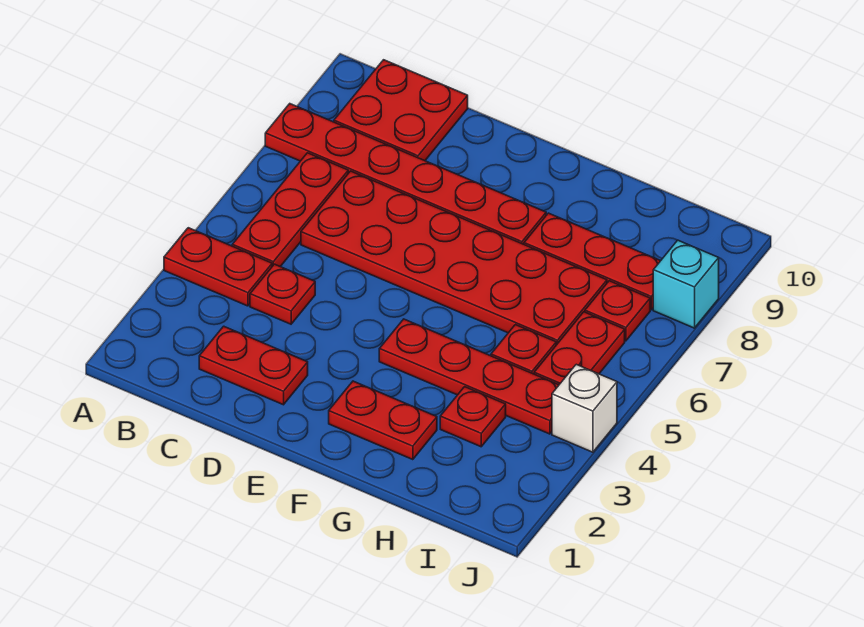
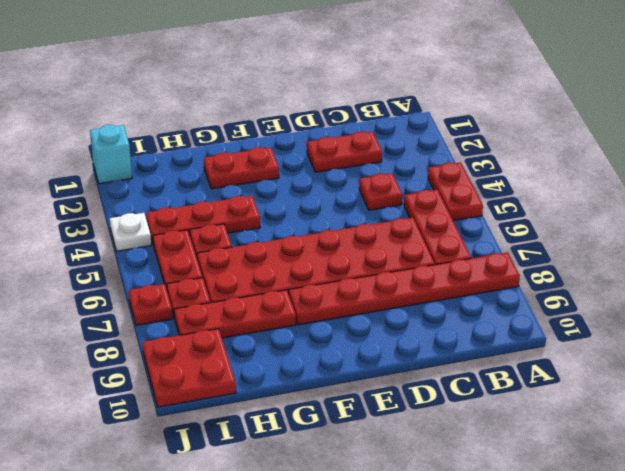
red plate A4:B4 level 1 -> red plate A4:A5 level 1
red plate B9:C10 level 1 -> red plate I9:J10 level 1
red plate F4:I4 level 1 -> red plate G4:I4 level 1
red plate H3 level 1 -> red plate J7 level 1
white brick J4 level 1 -> white plate J4 level 1
cyan brick J8 level 1 -> cyan brick J1 level 1

